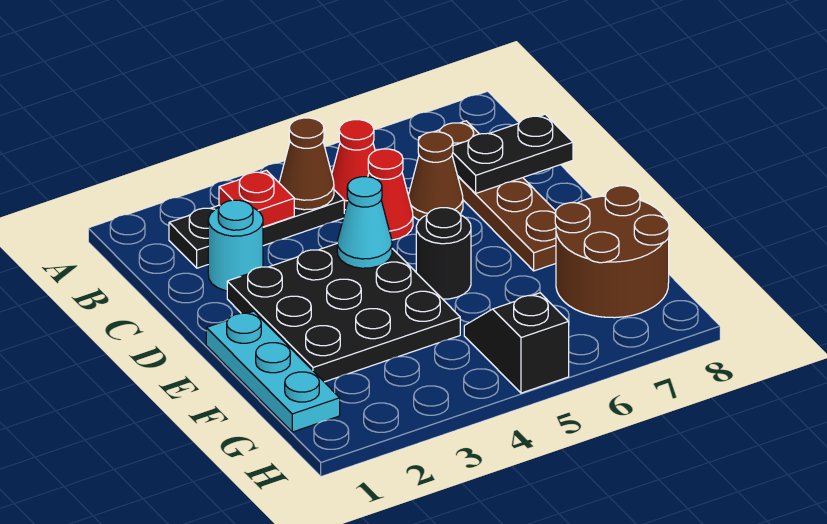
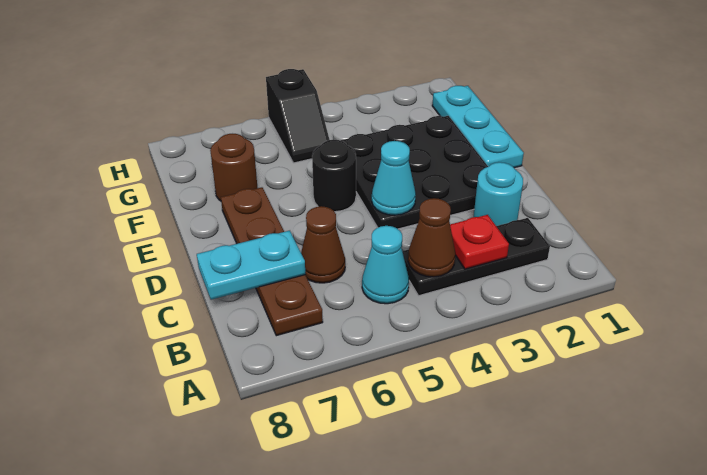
red cone B5 level 1 -> cyan cone B5 level 1
red cone C5 level 1 -> none
black plate C7:C8 level 2 -> cyan plate C7:C8 level 2
brown round brick F7:G8 level 1 -> brown round brick F7 level 1

